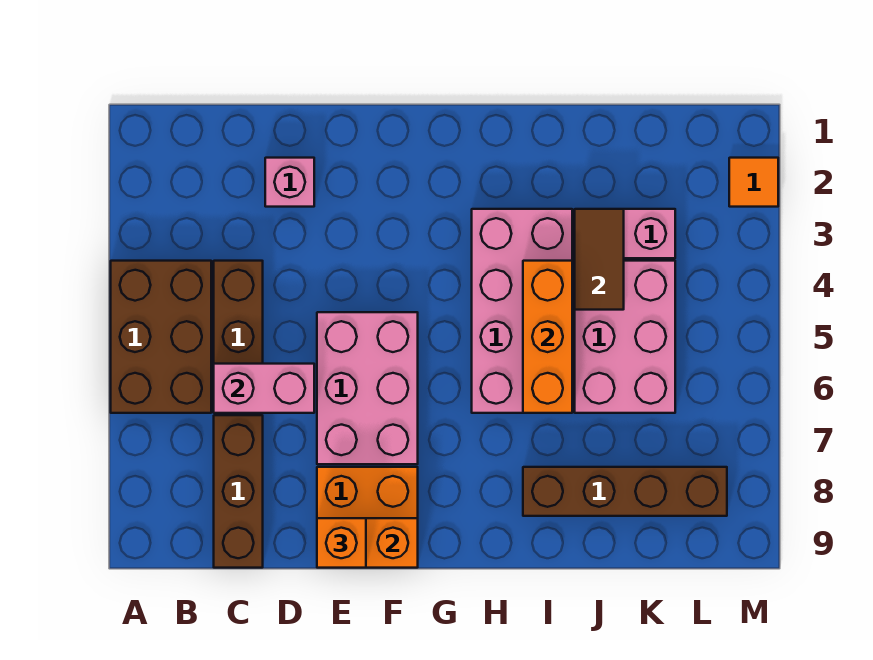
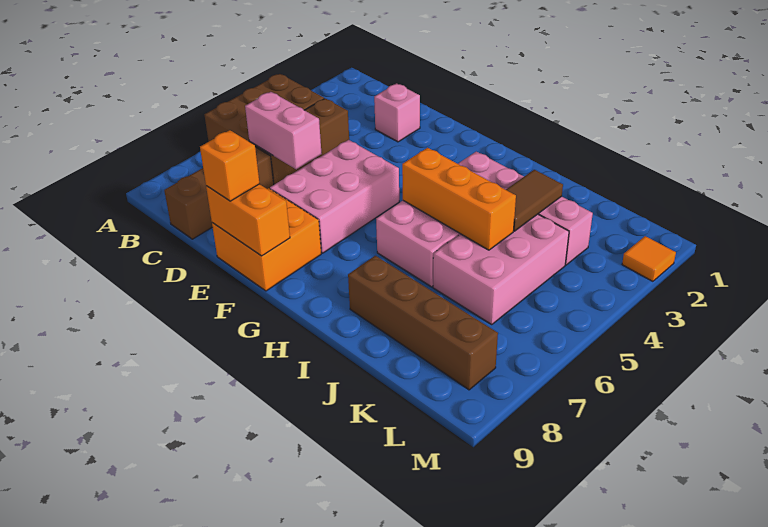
orange brick I4:I6 level 2 -> orange brick H5:J5 level 2

